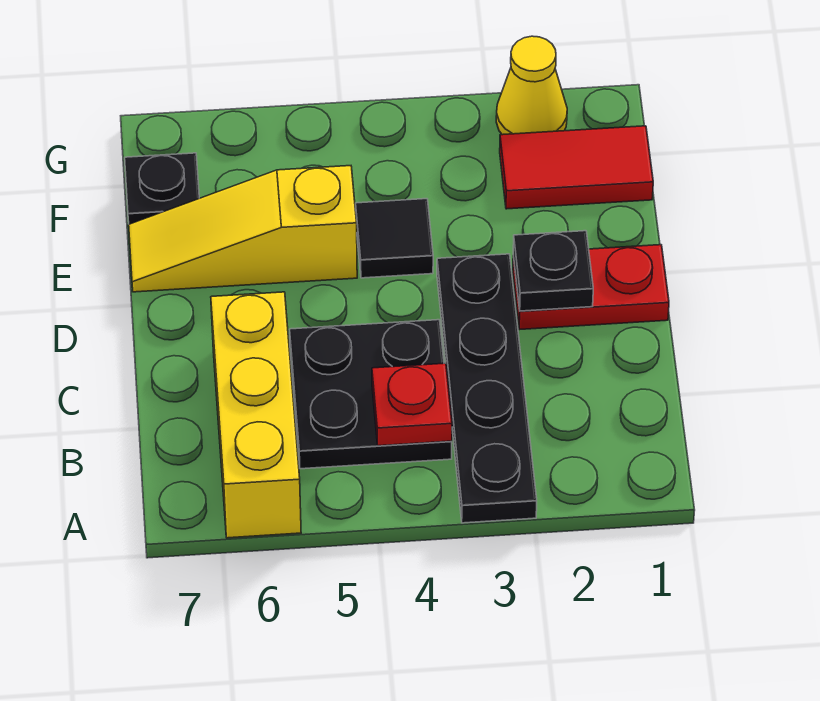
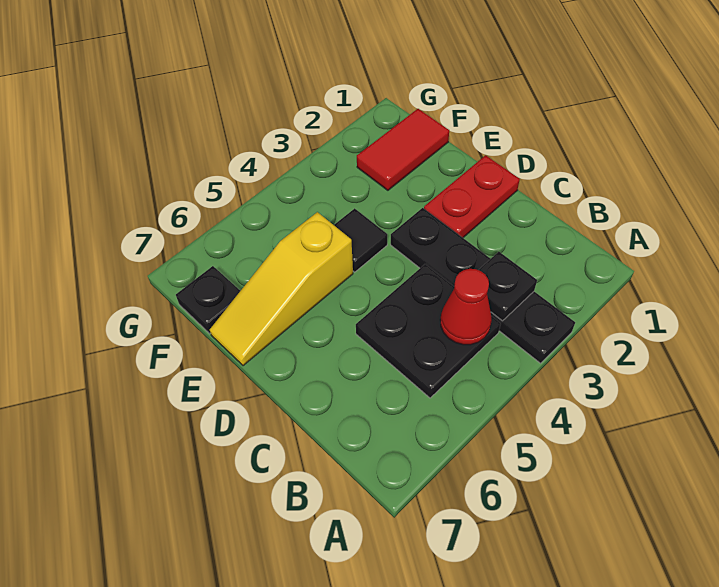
yellow brick A6:C6 level 1 -> none
red plate B4 level 2 -> red cone B4 level 2
black plate D2 level 2 -> black plate B3 level 2
yellow cone G2 level 1 -> none

